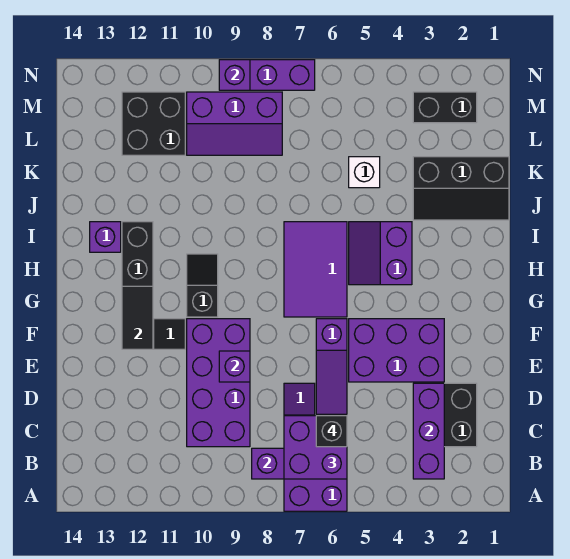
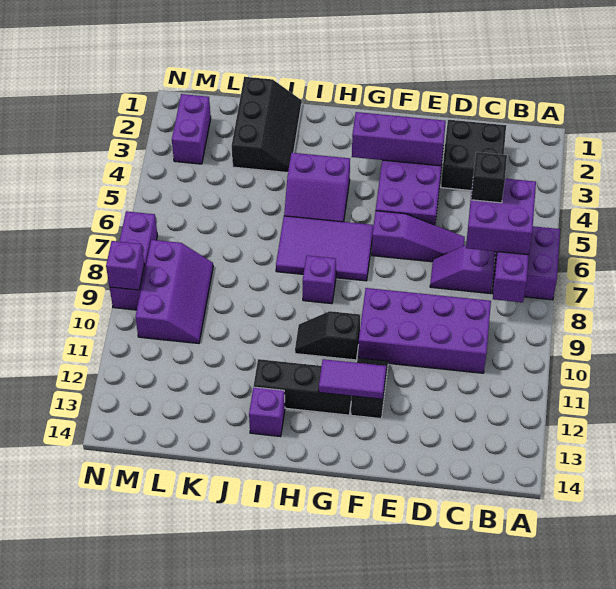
purple brick B3:D3 level 2 -> purple brick E3:G3 level 2
purple brick E9 level 2 -> purple brick H8 level 1
black tile F12:G12 level 2 -> purple tile F12:G12 level 2
white brick K5 level 1 -> none
black brick L11:M12 level 1 -> none
black brick M2:M3 level 1 -> purple brick M2:M3 level 1

